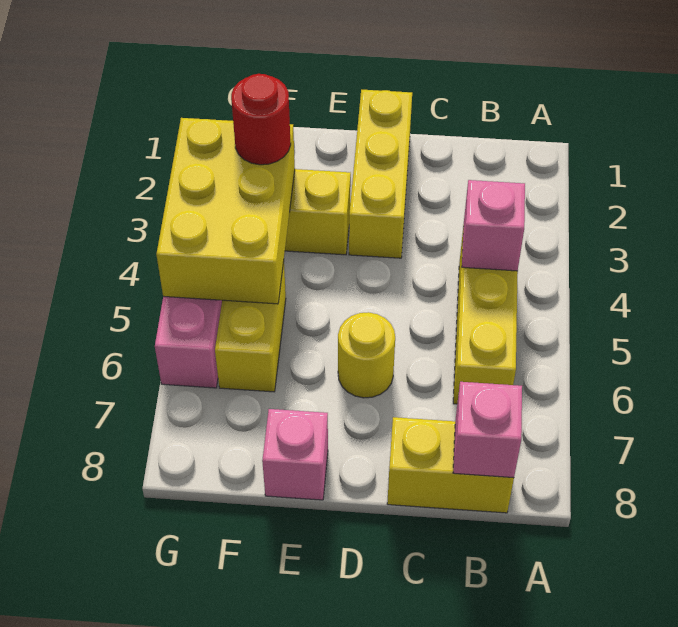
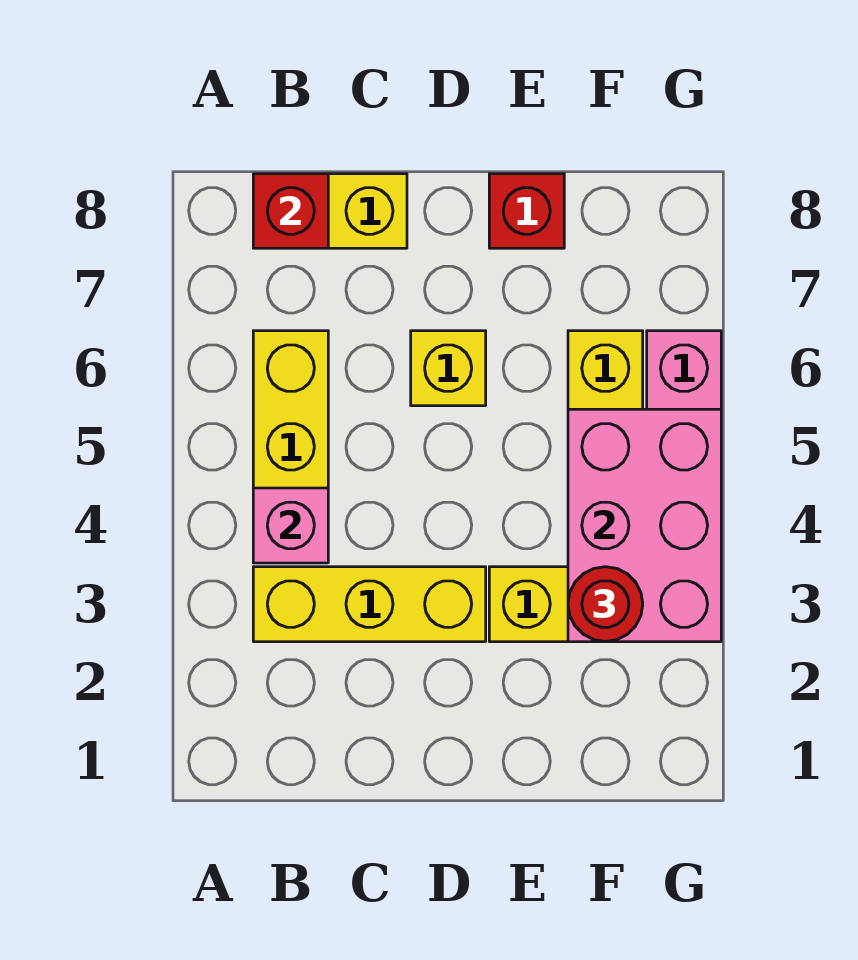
pink brick B8 level 2 -> red brick B8 level 2
yellow brick D1:D3 level 1 -> yellow brick B3:D3 level 1
yellow round brick D6 level 1 -> yellow brick D6 level 1
pink brick E8 level 1 -> red brick E8 level 1
yellow brick F3:G5 level 2 -> pink brick F3:G5 level 2

